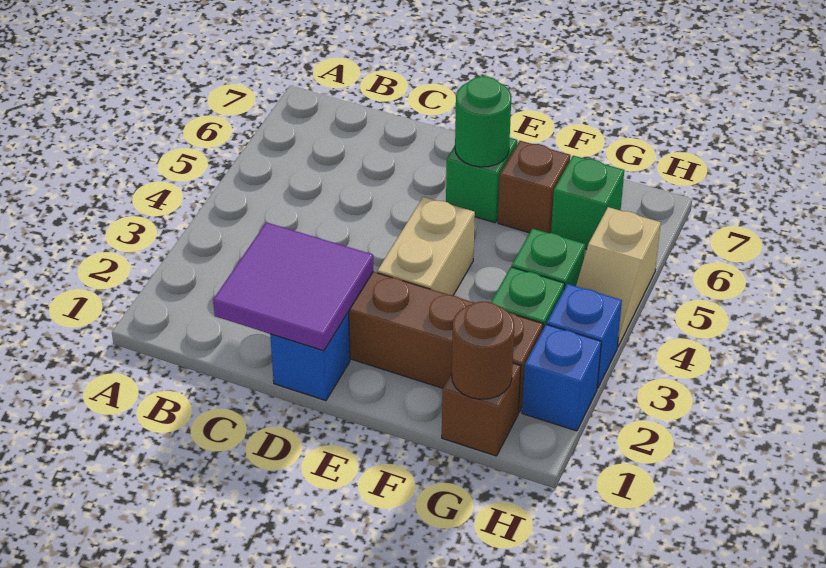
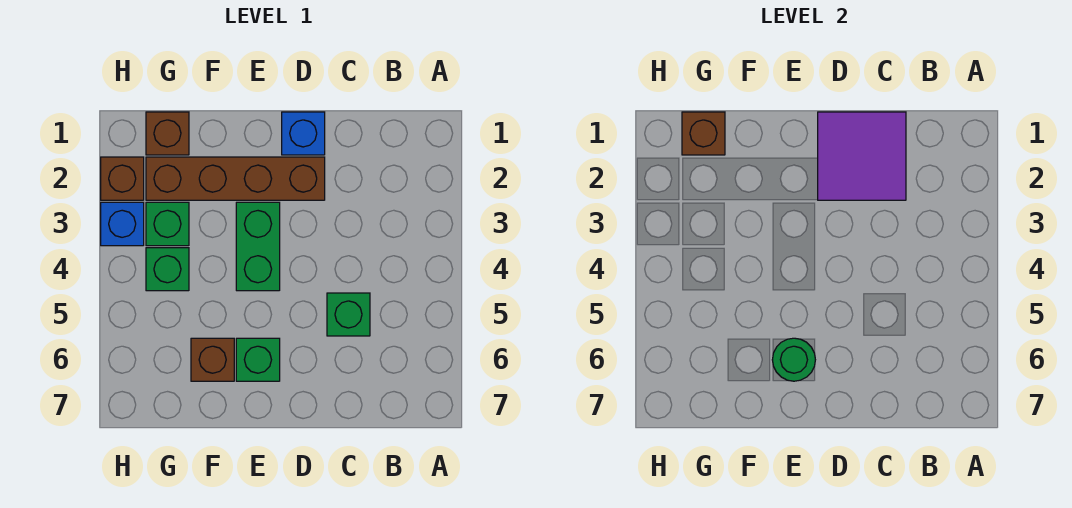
tan brick E3:E4 level 1 -> green brick E3:E4 level 1
brown round brick G1 level 2 -> brown brick G1 level 2
green brick G6 level 1 -> green brick C5 level 1
blue brick H2 level 1 -> brown brick H2 level 1
tan slope H4:H5 level 1 top 5 -> none

